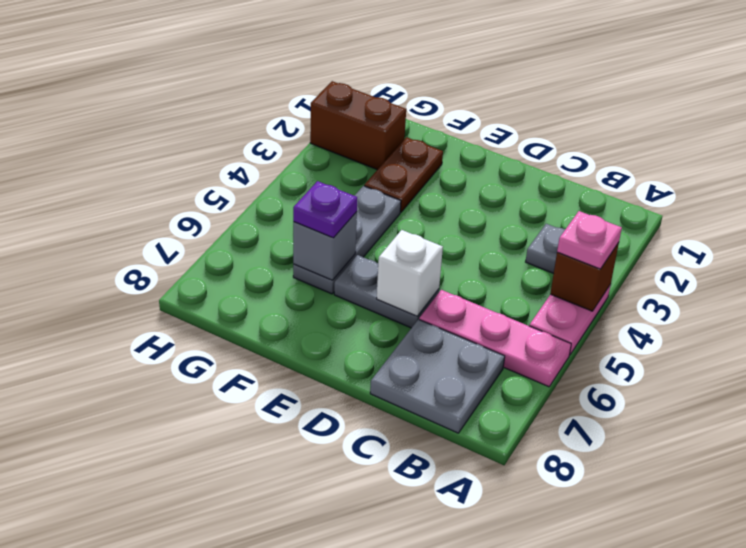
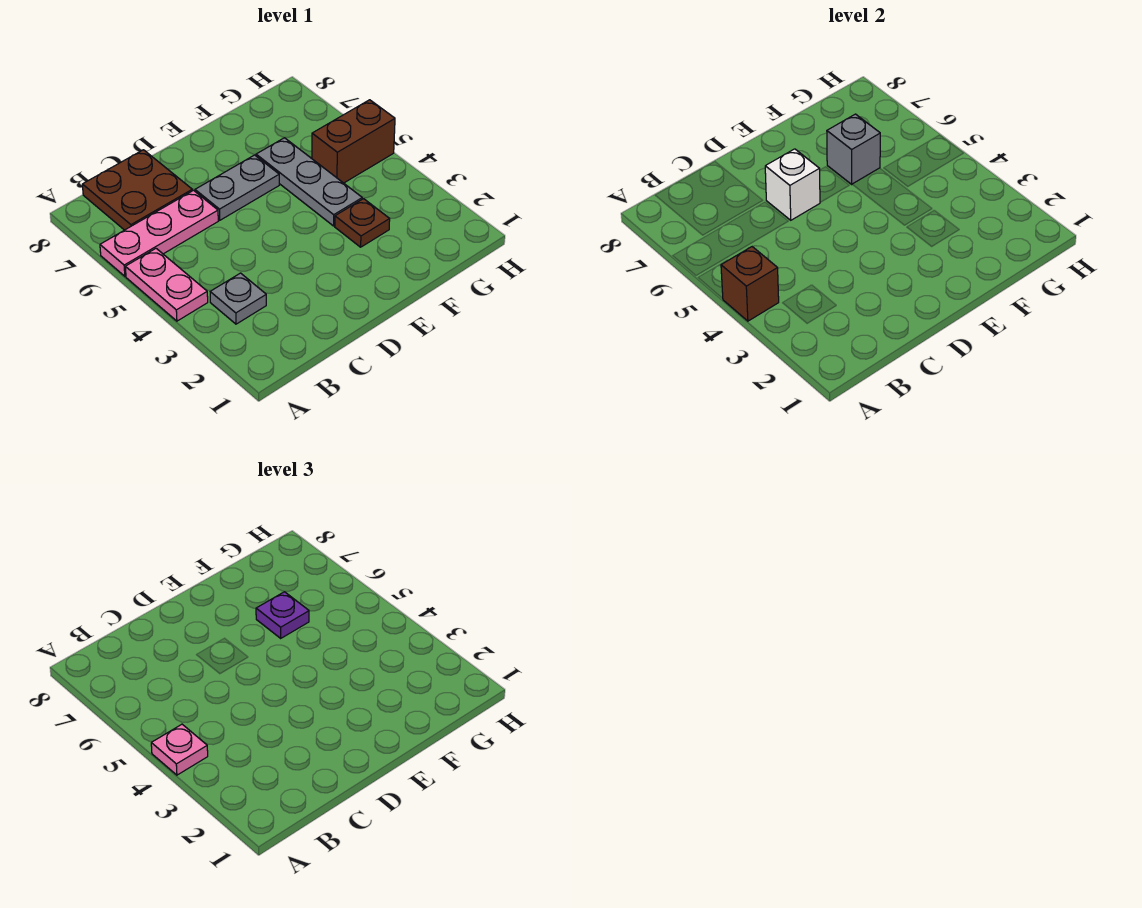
grey plate B7:C8 level 1 -> brown plate B7:C8 level 1
brown plate F2:F3 level 1 -> brown plate F3 level 1
brown brick G2:H2 level 1 -> brown brick G5:H5 level 1

